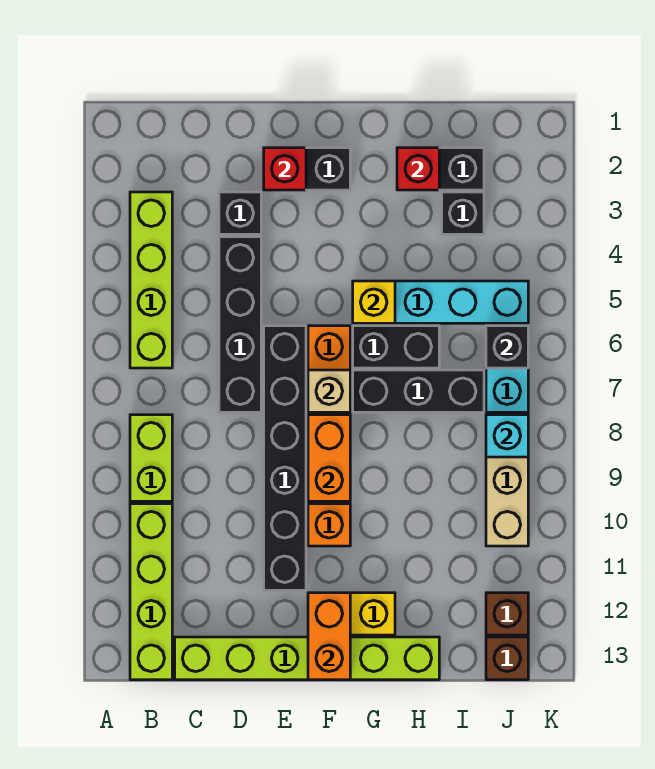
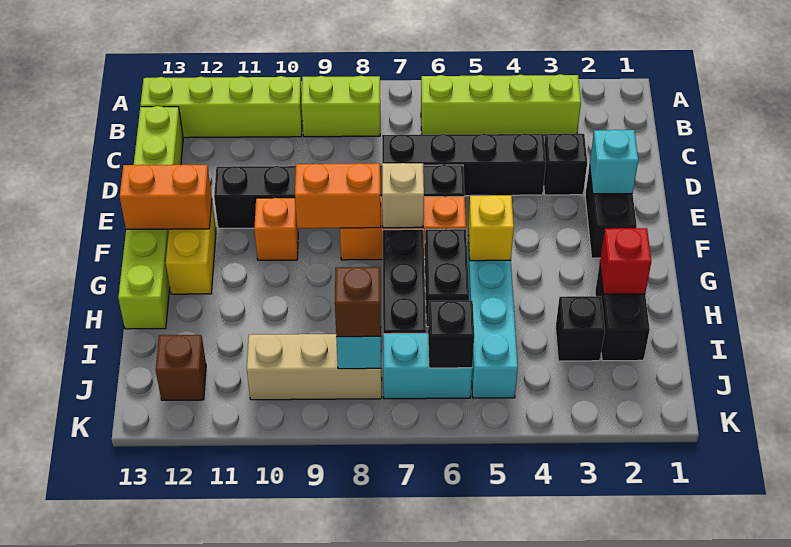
red brick E2 level 2 -> cyan brick E2 level 2
brown brick J13 level 1 -> brown brick J8 level 3

